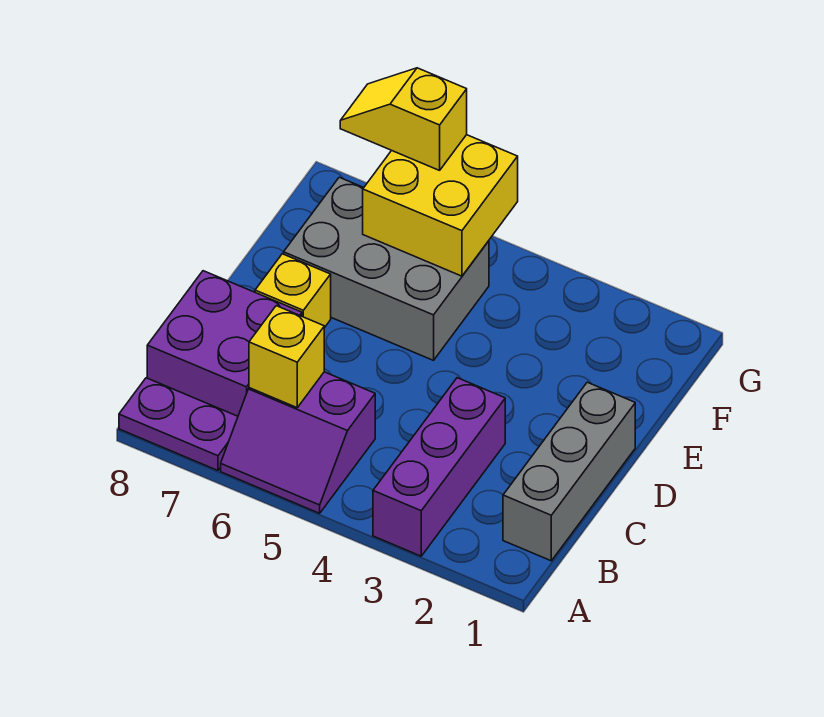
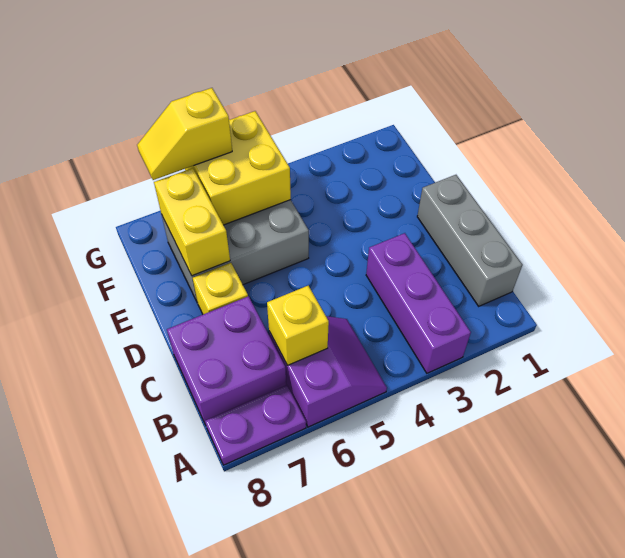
purple slope A5:B6 level 1 top B -> purple slope A5:B6 level 1 top 6
none -> yellow brick E7:F7 level 2

